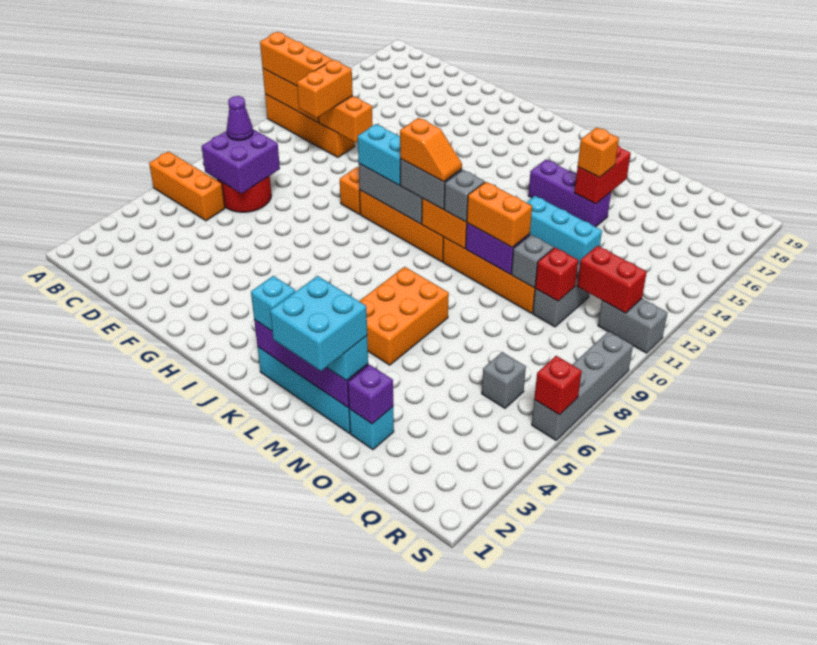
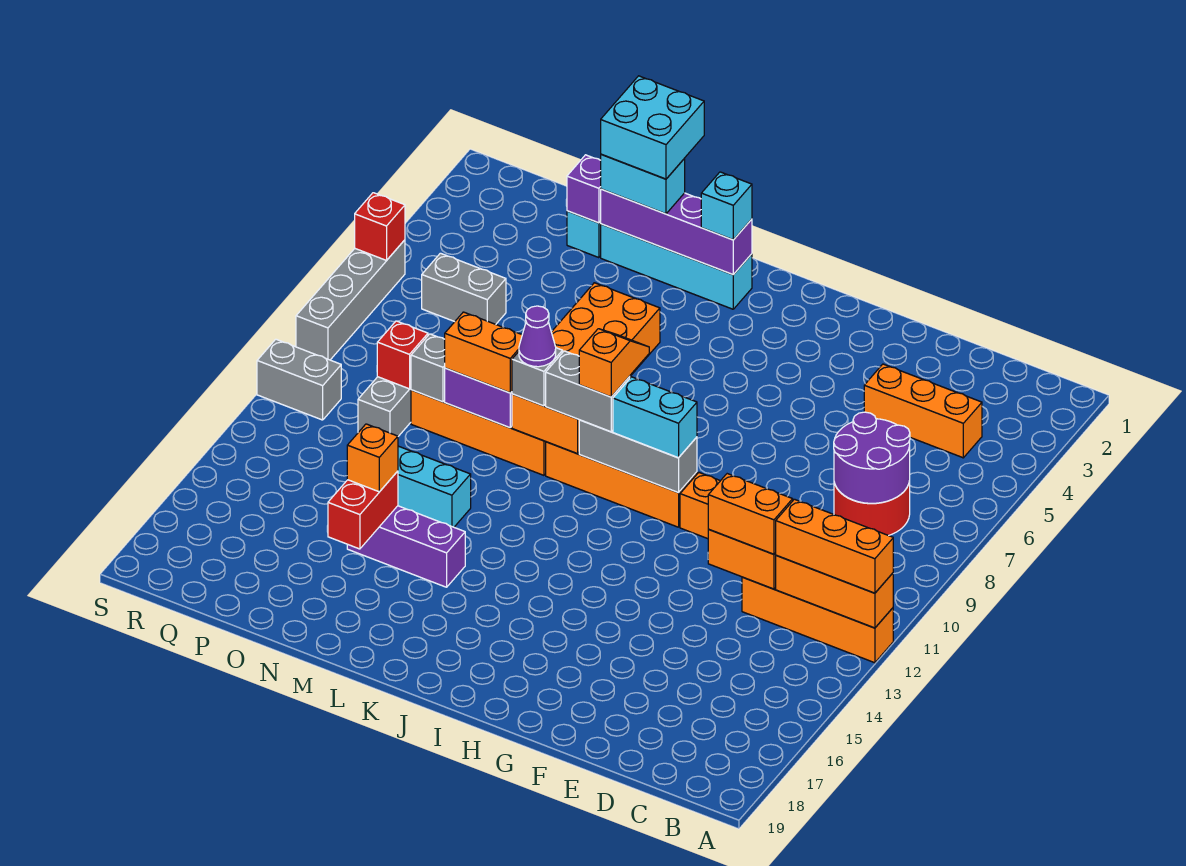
orange brick A6:C6 level 1 -> orange brick C4:E4 level 1
purple brick C7:D8 level 2 -> purple round brick C7:D8 level 2
purple cone C8 level 3 -> purple cone L10 level 4
orange brick D11:D12 level 3 -> orange brick D12:E12 level 3
orange slope J10:K10 level 4 top J -> orange slope J9:J10 level 4 top 10
grey brick Q6 level 1 -> grey brick P6:Q6 level 1
red brick Q11:R11 level 2 -> none

